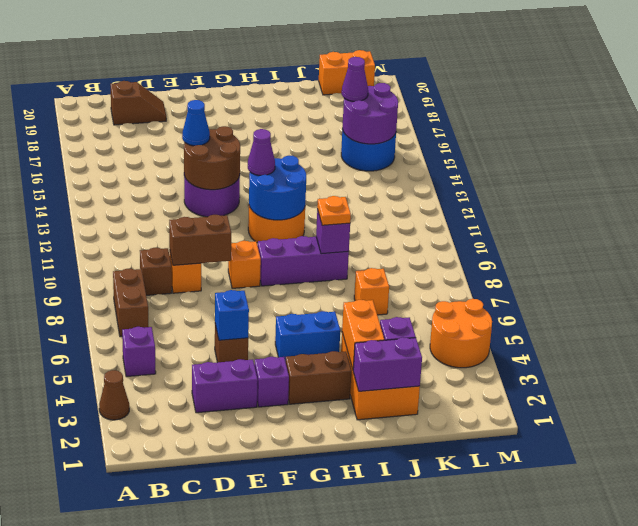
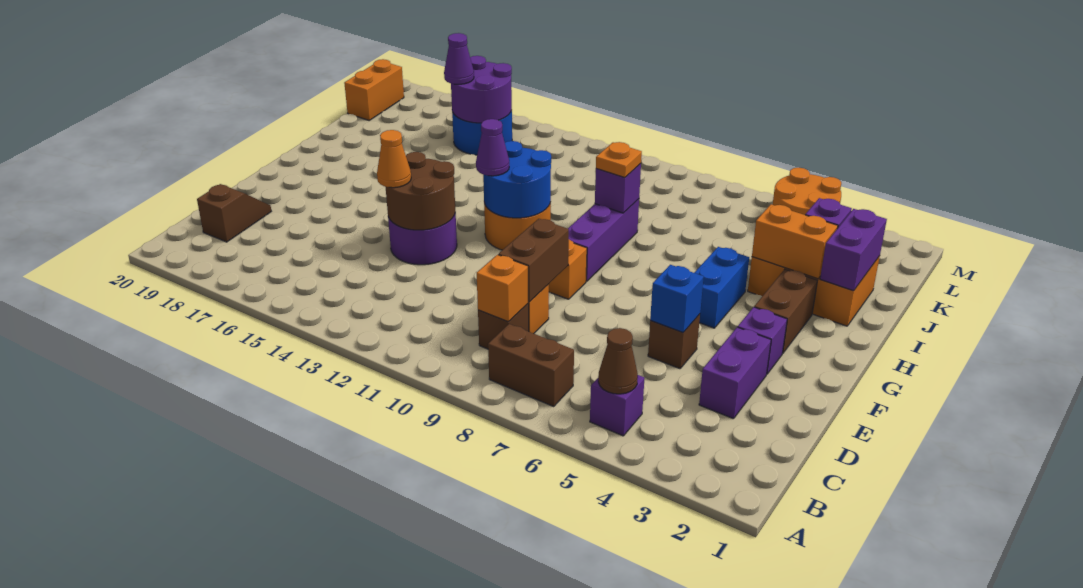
brown cone A3 level 1 -> brown cone B5 level 2
blue cone E14 level 3 -> orange cone E14 level 3
orange brick J7 level 1 -> orange brick C9 level 2

